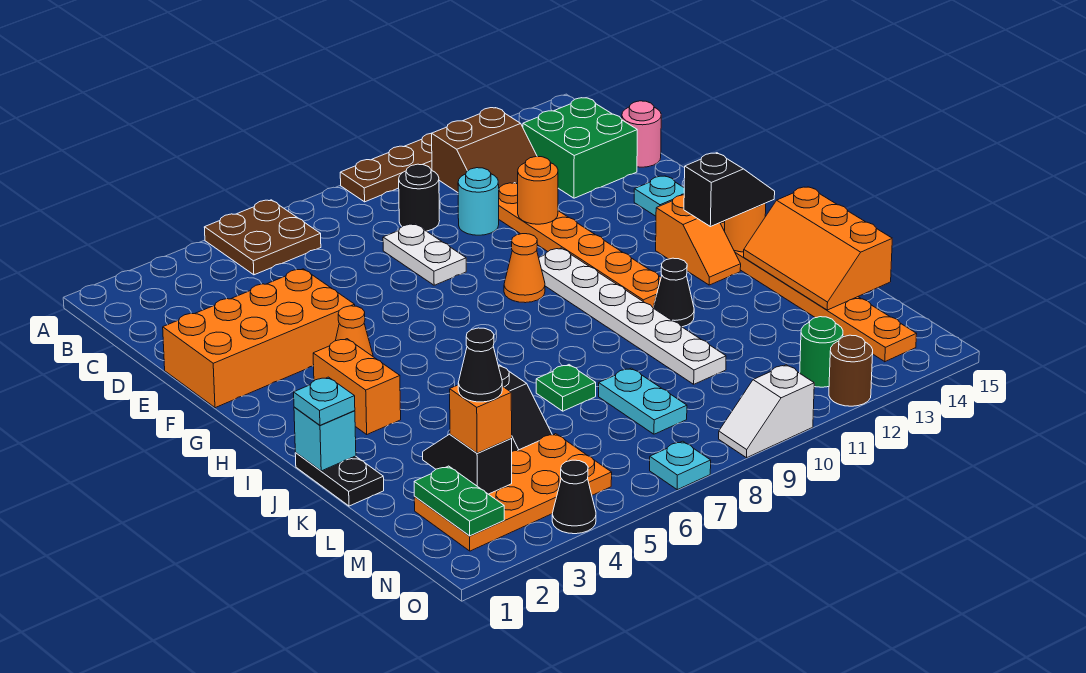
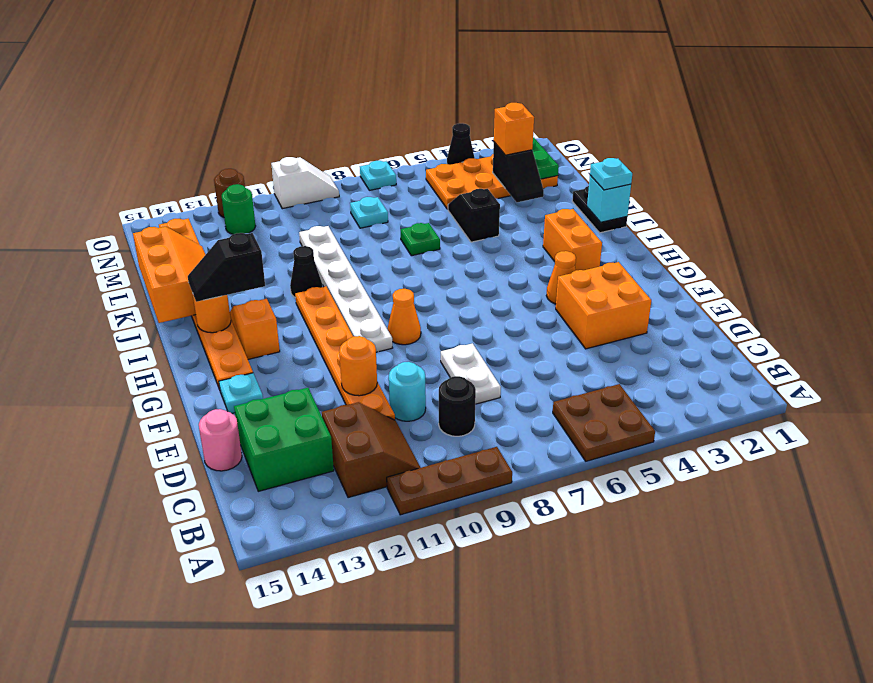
brown slope B11:C12 level 1 top B -> brown slope B11:C12 level 1 top 12
orange brick E1:F4 level 1 -> orange brick E3:F4 level 1
cyan plate L8:M8 level 1 -> cyan plate M8 level 1
black cone M3 level 4 -> none

